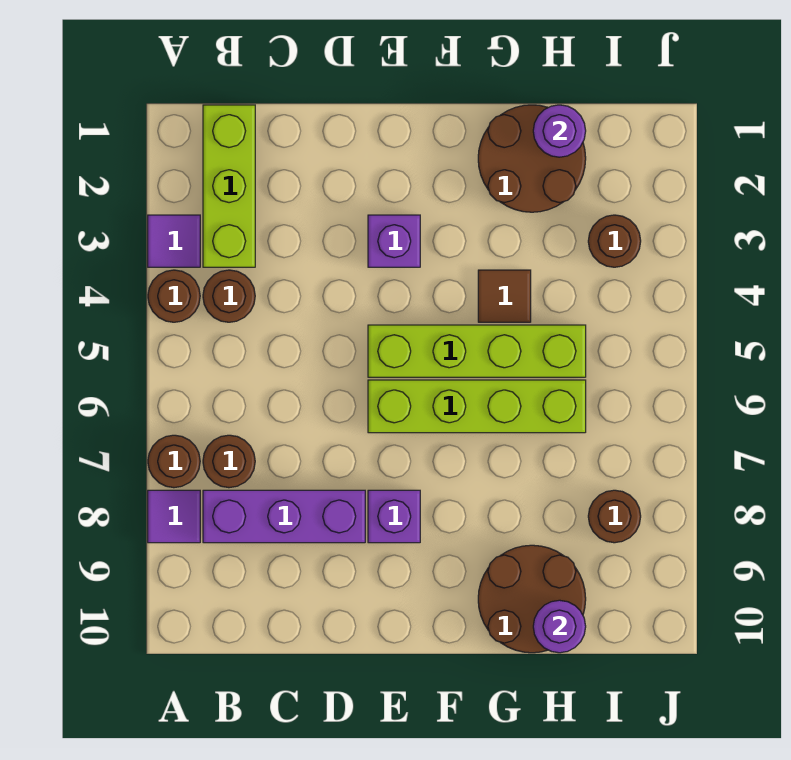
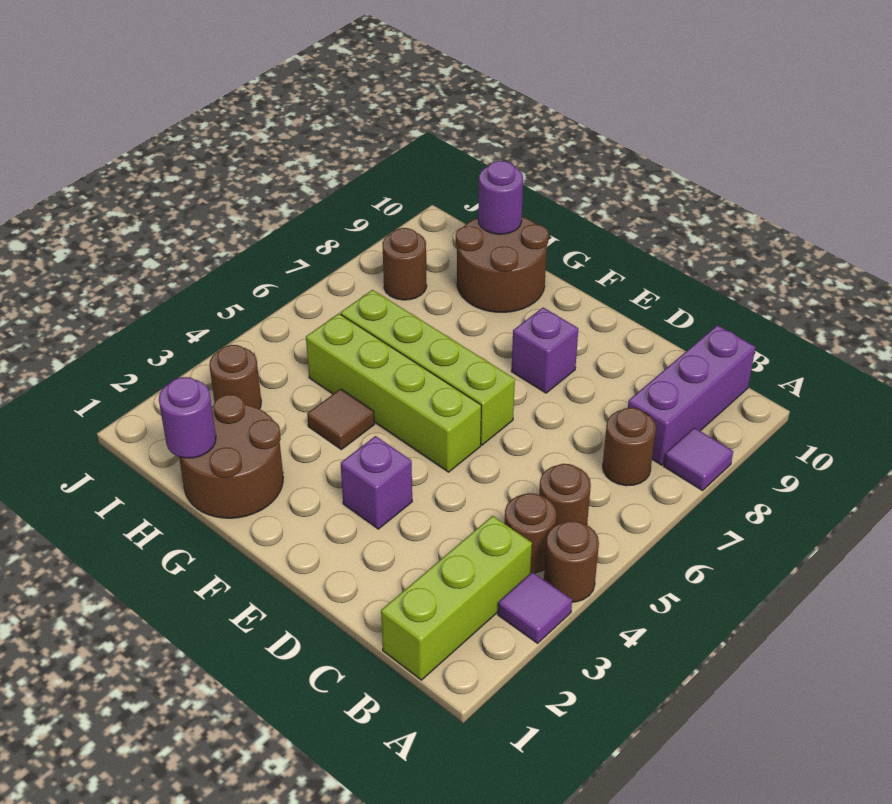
brown round brick A7 level 1 -> brown round brick B5 level 1
purple brick B8:D8 level 1 -> purple brick B8:B10 level 1

